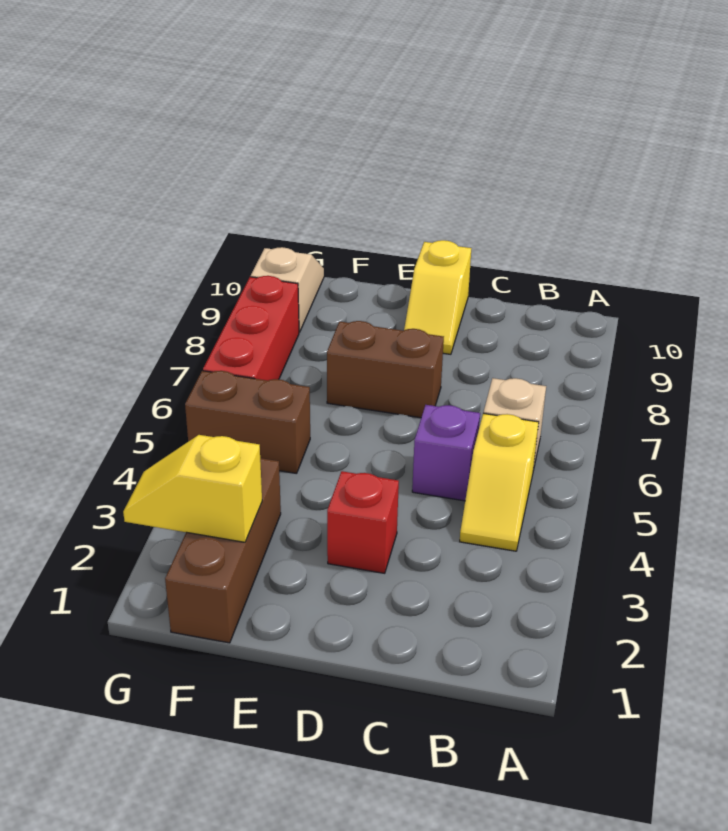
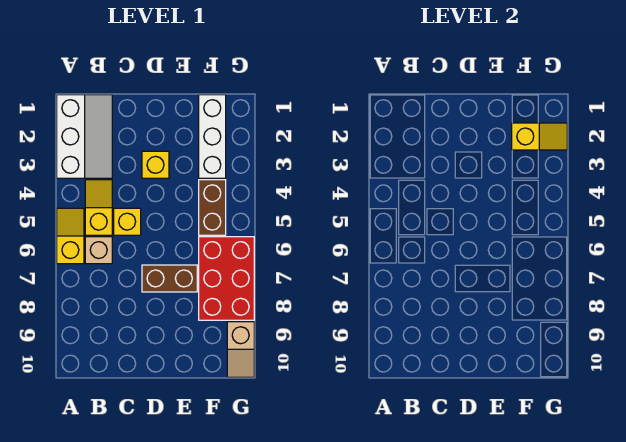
none -> white slope A1:B3 level 1 top A
purple brick C5 level 1 -> yellow brick C5 level 1
red brick D3 level 1 -> yellow brick D3 level 1
yellow slope D9:D10 level 1 top 10 -> yellow slope A5:A6 level 1 top 6
brown brick F1:F3 level 1 -> white brick F1:F3 level 1
brown brick F5:G5 level 1 -> brown brick F4:F5 level 1
red brick G6:G8 level 1 -> red brick F6:G8 level 1

